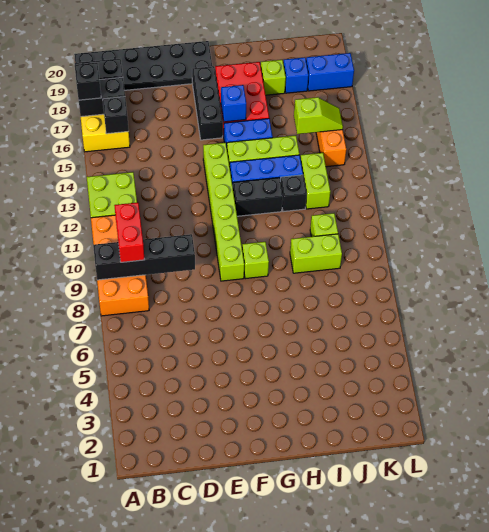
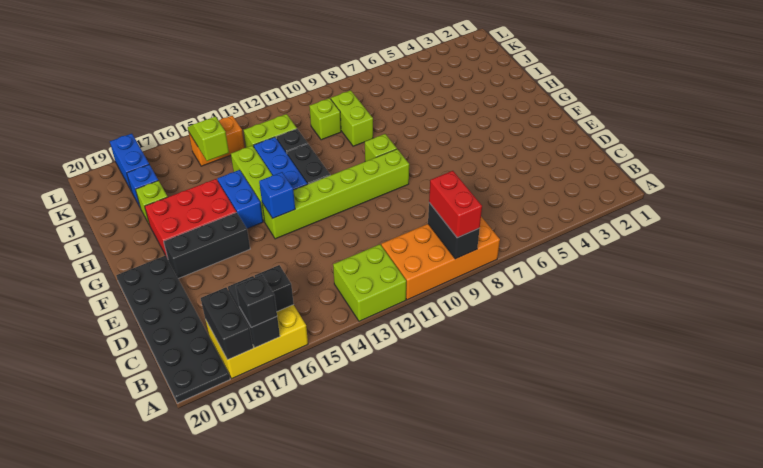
black brick A9:D9 level 2 -> black brick A9:B9 level 2
red brick B9:B10 level 3 -> red brick A9:B9 level 3
blue brick G16 level 2 -> blue brick F14 level 2

